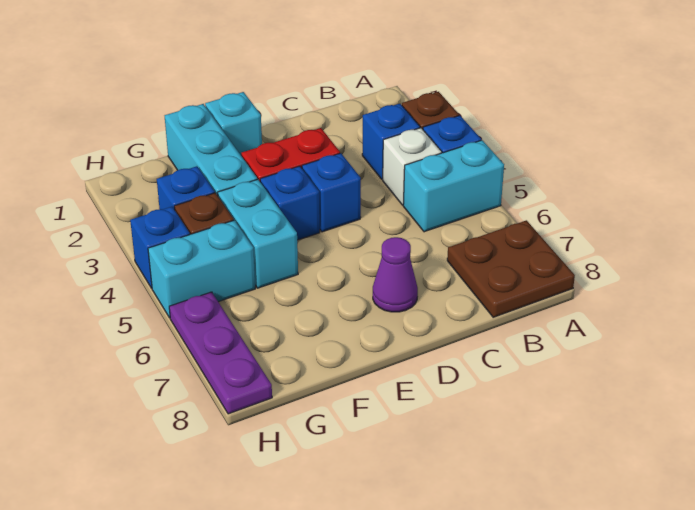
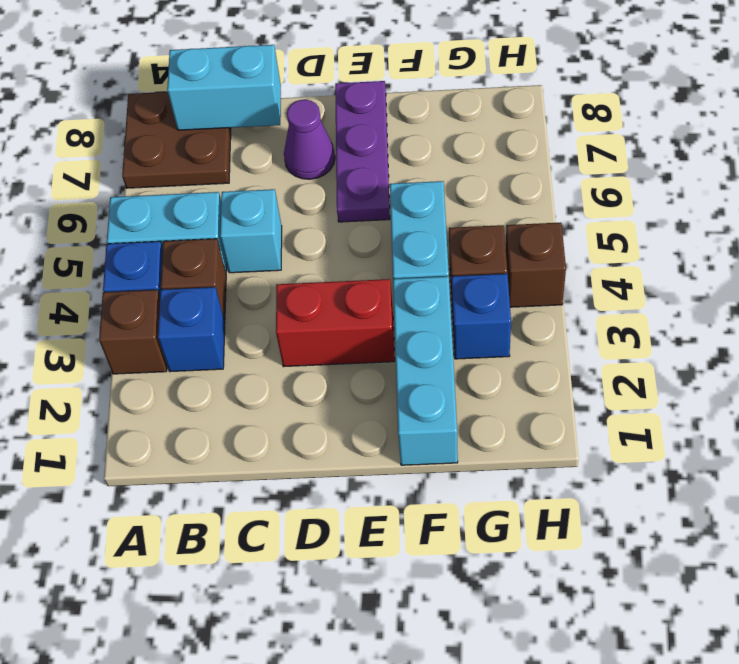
white brick B4 level 1 -> brown brick B4 level 1
blue brick D4 level 1 -> none
cyan brick E1 level 1 -> cyan brick C5 level 1
blue brick E4 level 1 -> none
cyan brick G5:H5 level 1 -> cyan brick B8:C8 level 2
blue brick H4 level 1 -> brown brick H4 level 1
purple plate H6:H8 level 1 -> purple plate E6:E8 level 1

